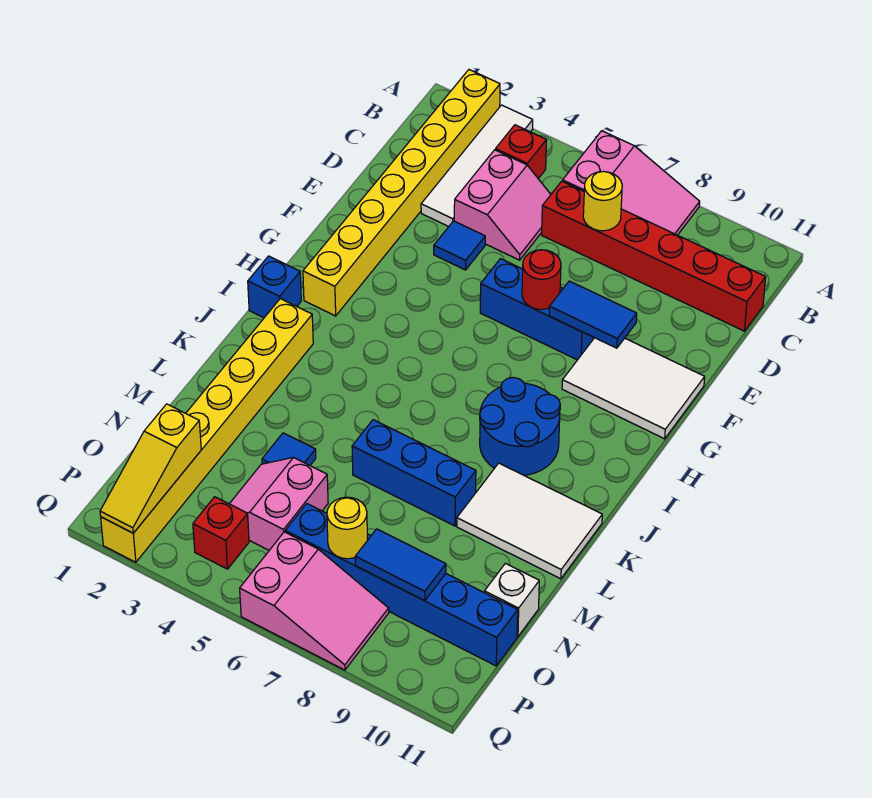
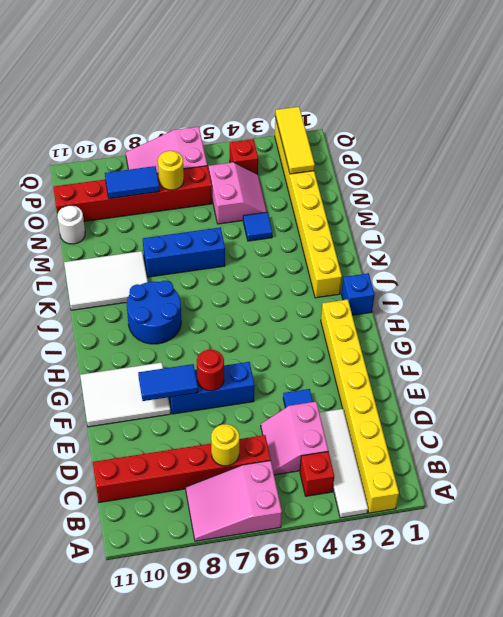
white brick N11 level 1 -> white round brick N11 level 1
yellow slope O2:Q2 level 2 top O -> yellow tile O2:Q2 level 2
blue brick O6:O11 level 1 -> red brick O6:O11 level 1

